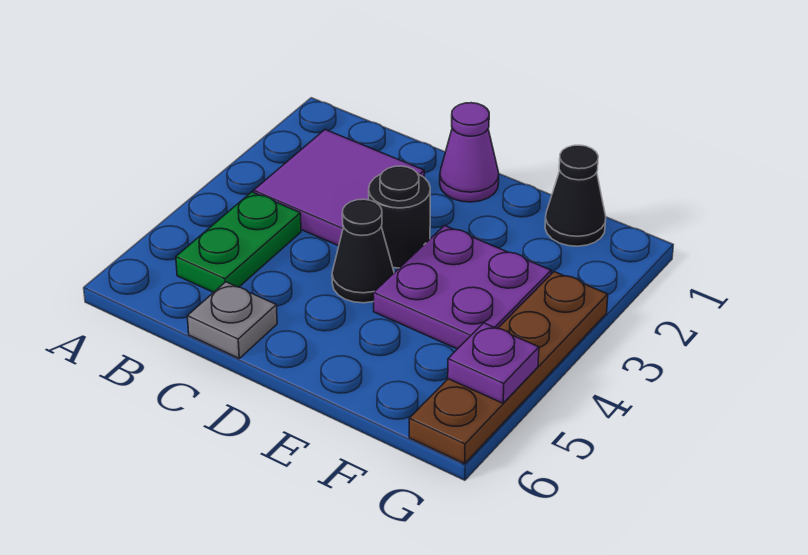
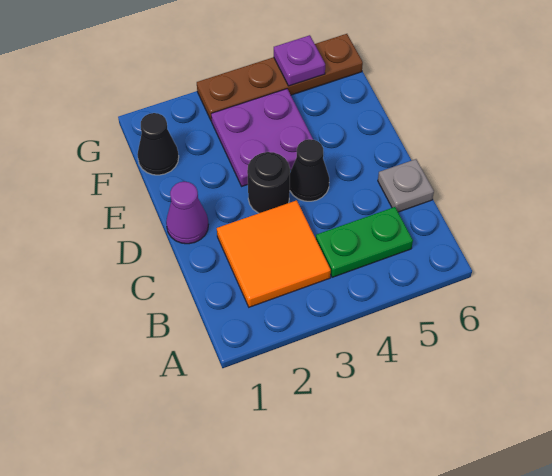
purple tile B2:C3 level 1 -> orange tile B2:C3 level 1

